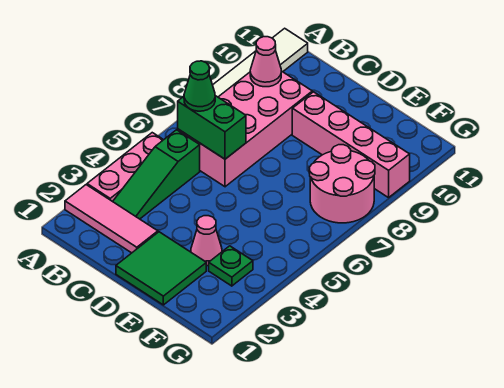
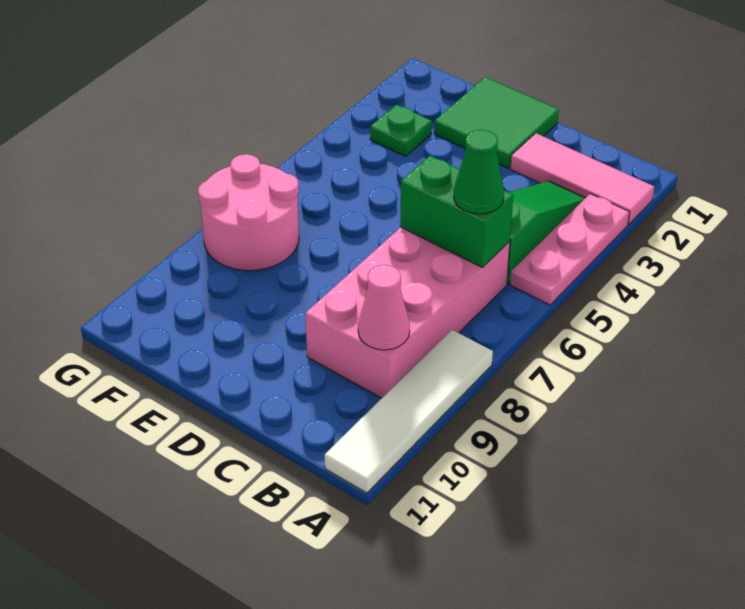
pink brick D9:G9 level 1 -> none
pink cone E3 level 1 -> none

